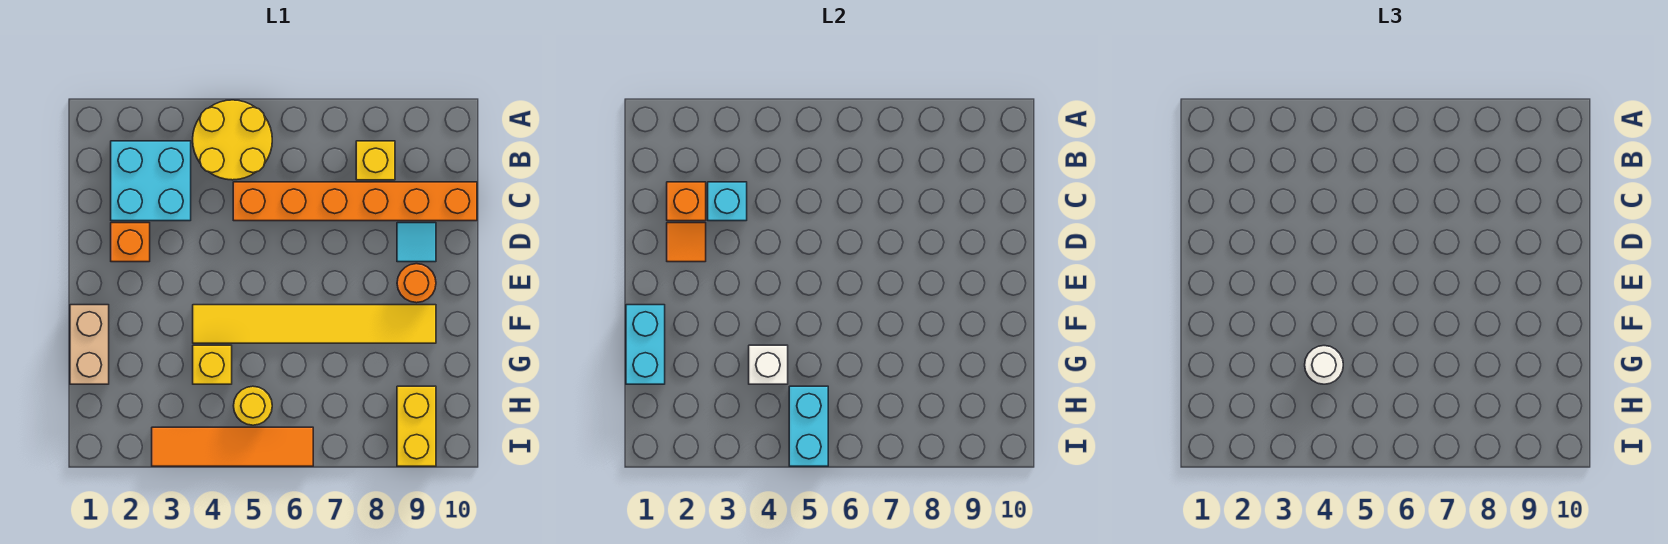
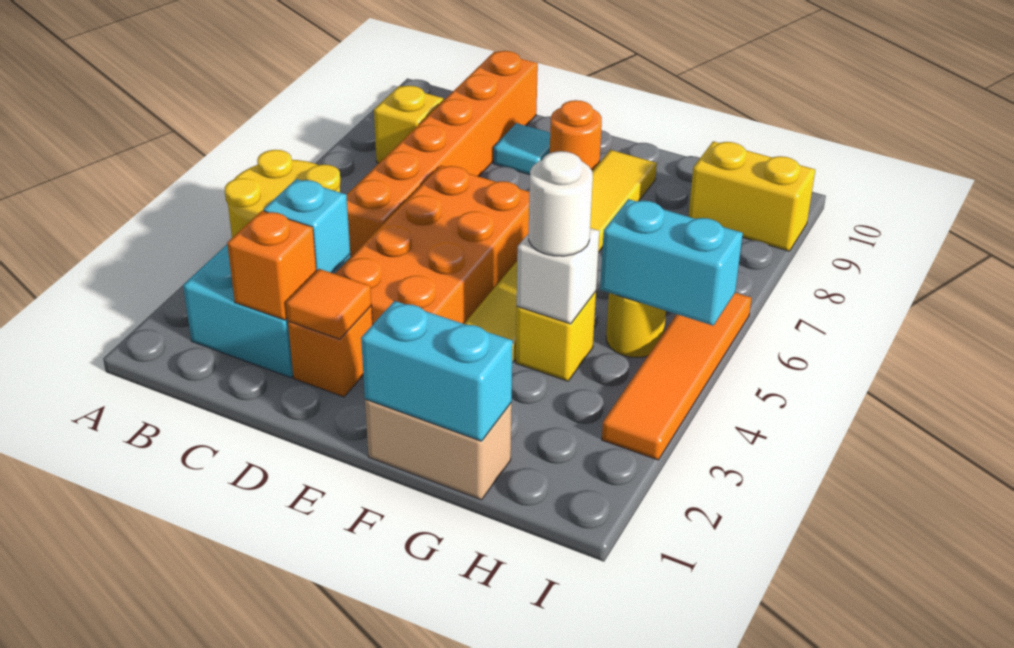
none -> orange brick D3:E6 level 1

